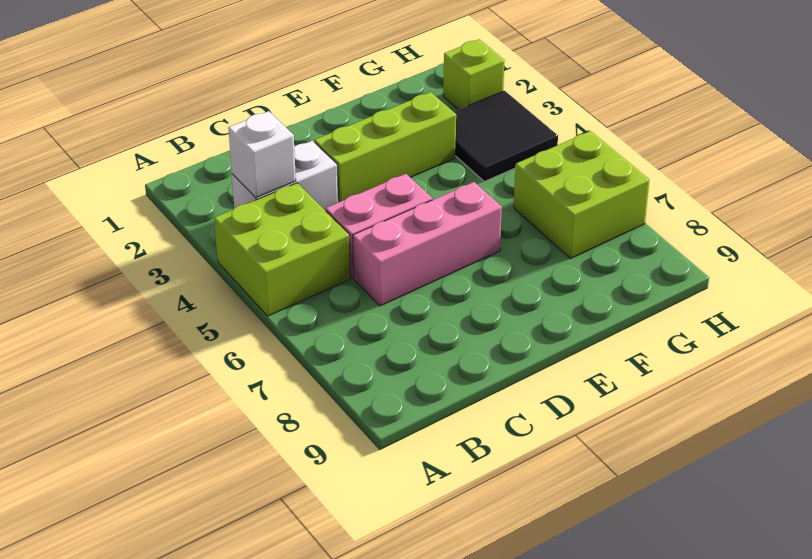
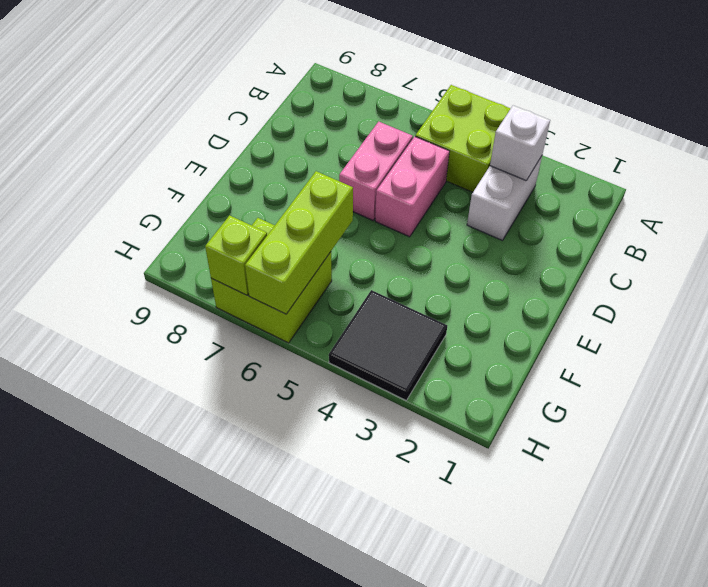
pink brick C6:E6 level 1 -> pink brick C6:D6 level 1
lime brick D3:F3 level 1 -> lime brick F6:H6 level 2
lime brick H2 level 1 -> lime brick H7 level 2

